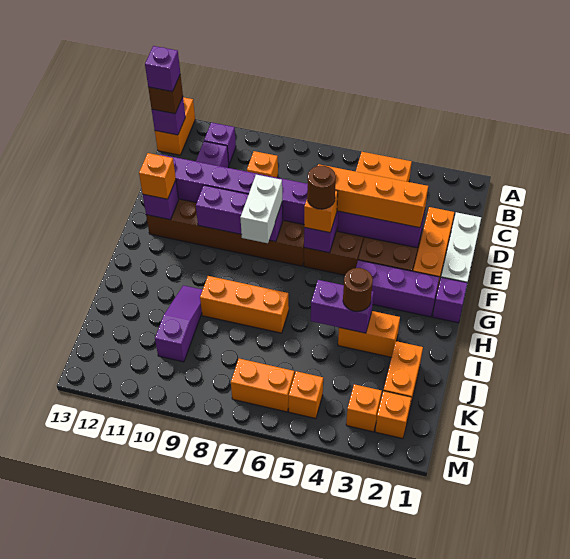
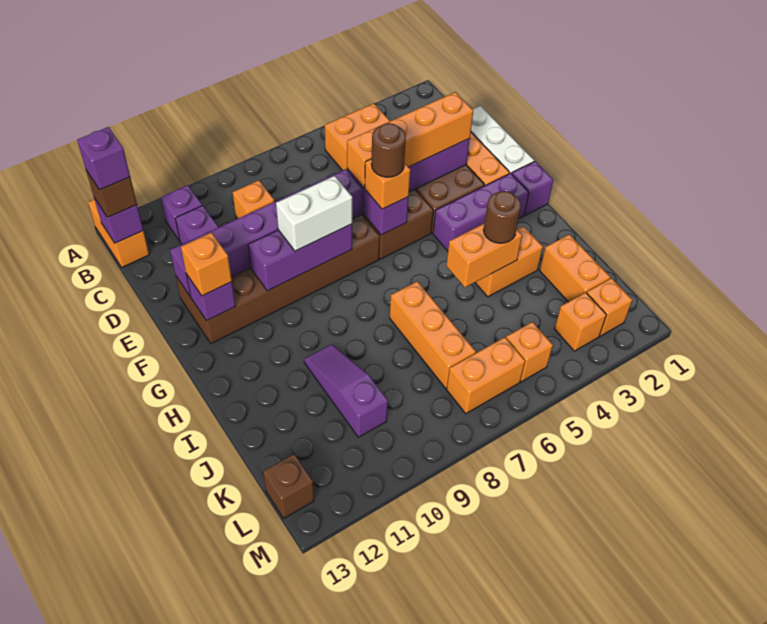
white brick F8:G8 level 3 -> white brick F8:F9 level 3
purple brick I4:I5 level 2 -> orange brick I4:I5 level 2
orange brick I7:I9 level 1 -> orange brick I7:K7 level 1
none -> brown brick L13 level 1

